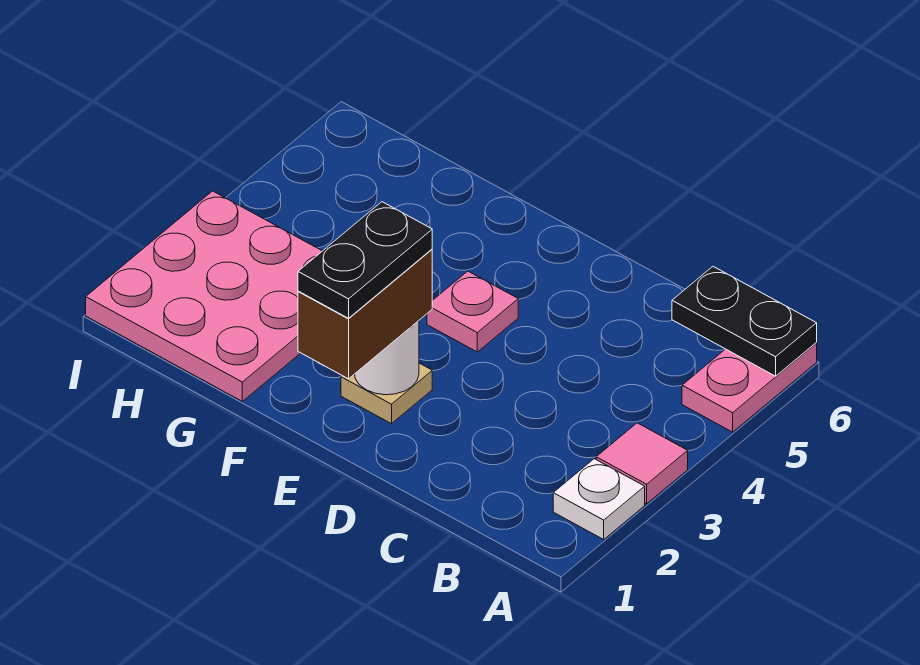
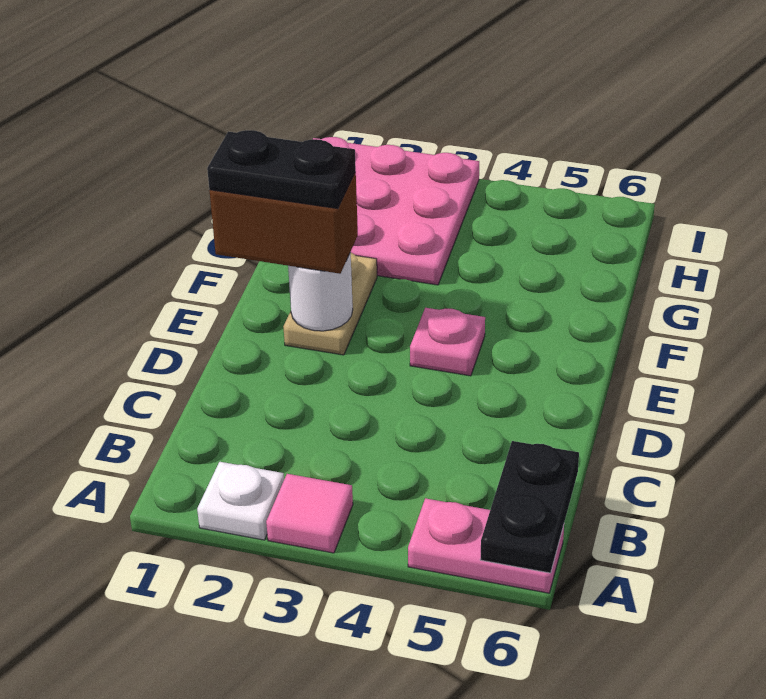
tan plate E2 level 1 -> tan plate E2:F2 level 1

